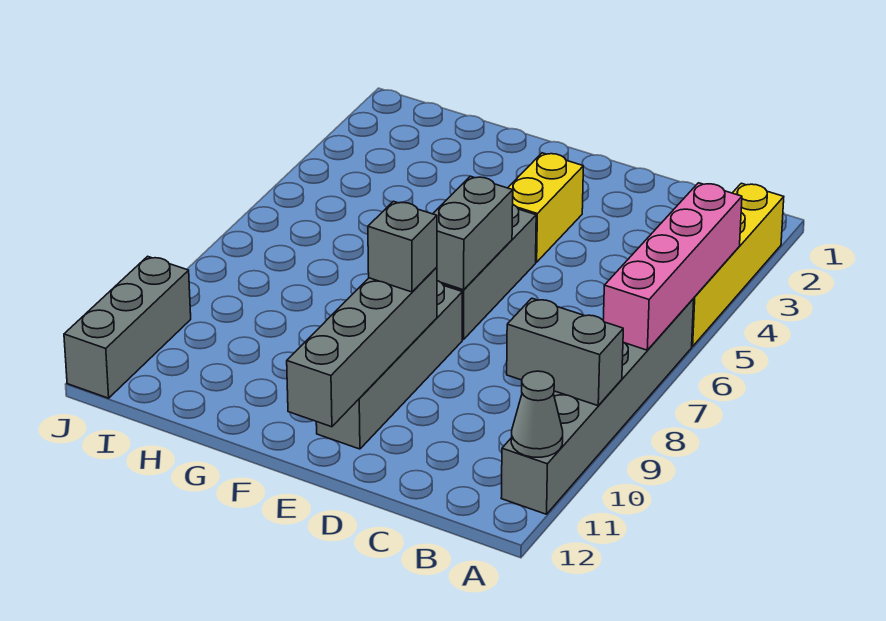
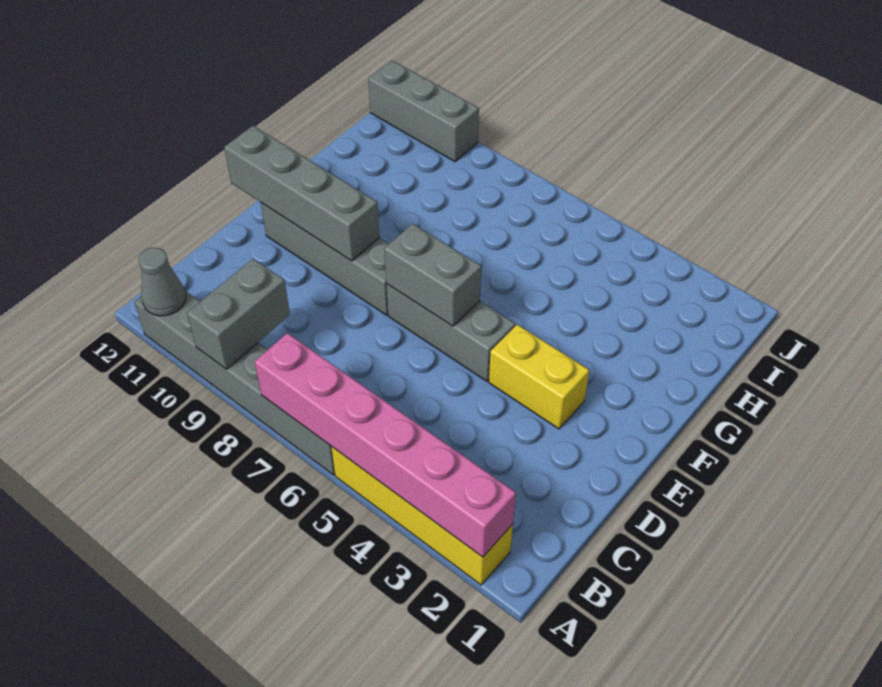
pink brick A4:A7 level 2 -> pink brick A2:A7 level 2
grey brick E9 level 3 -> none

